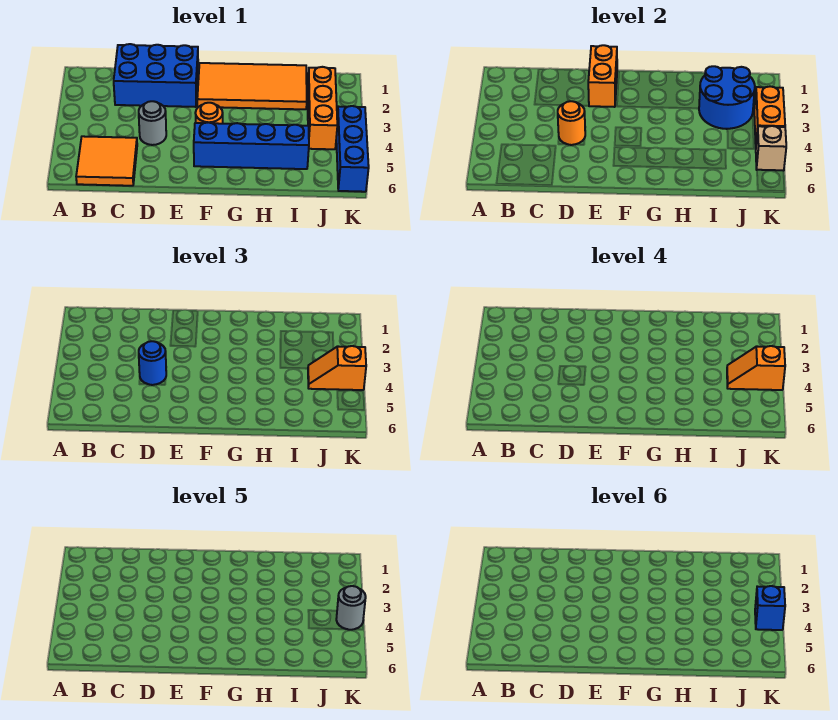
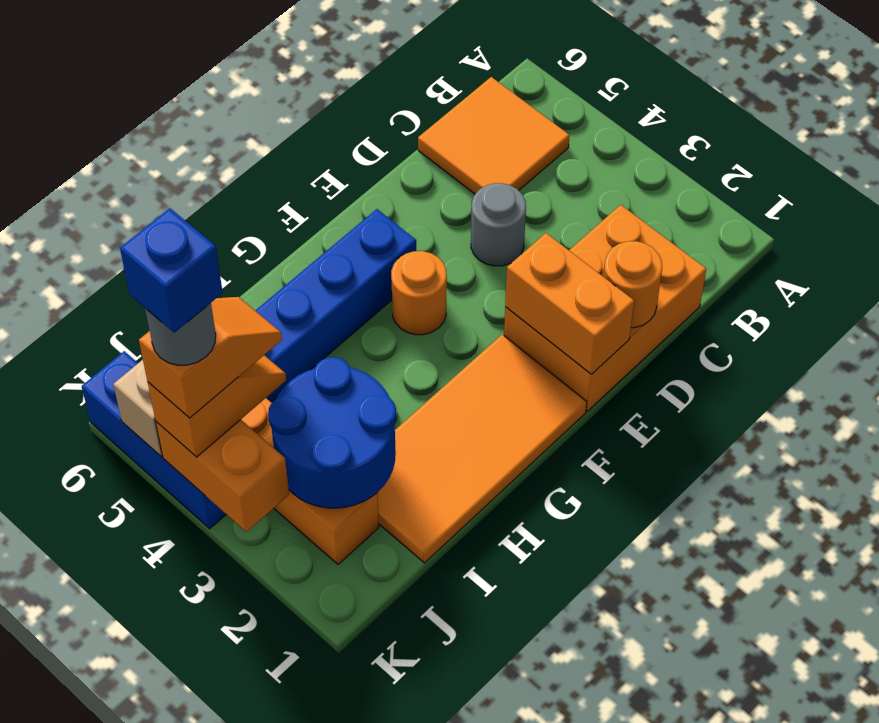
blue brick C1:E2 level 1 -> orange brick C1:E2 level 1
orange round brick D4 level 2 -> orange round brick D1 level 2
blue round brick D4 level 3 -> none

